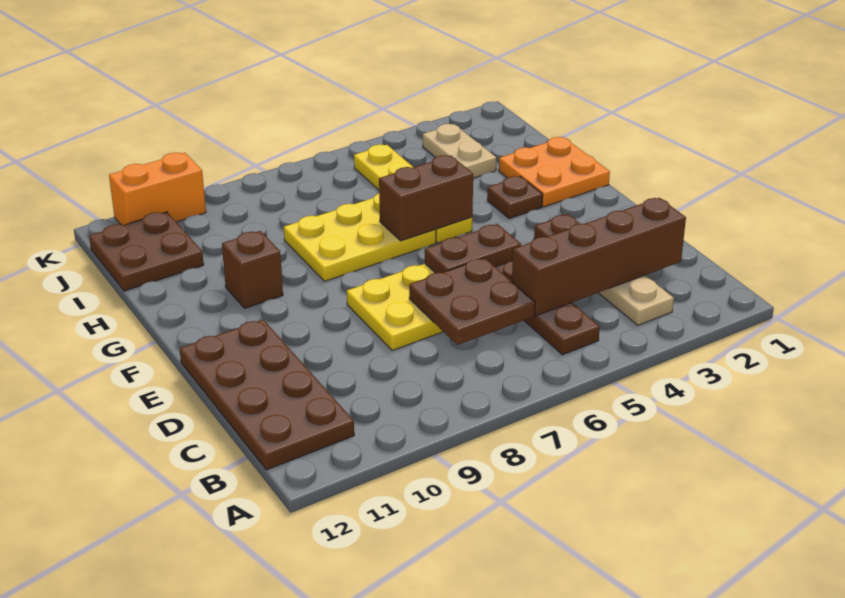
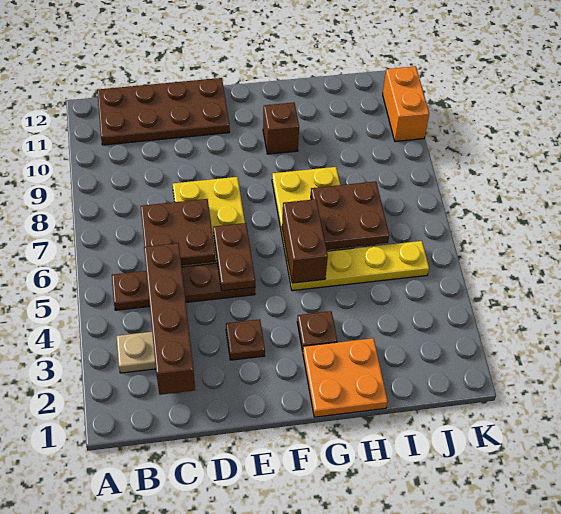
tan plate I3:J3 level 1 -> none
brown plate I11:J12 level 1 -> brown plate H6:I7 level 2

